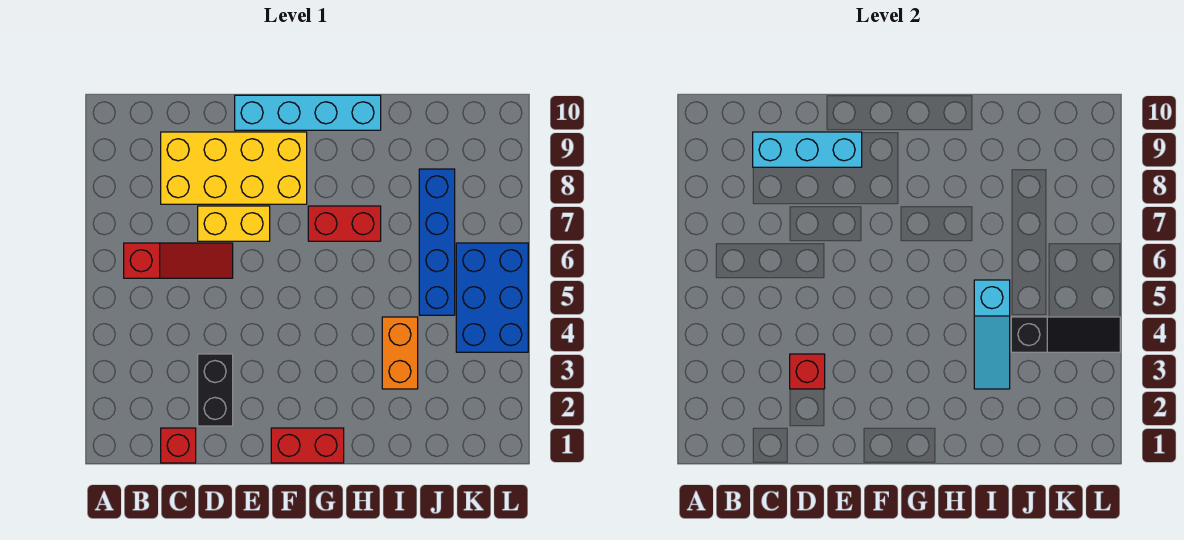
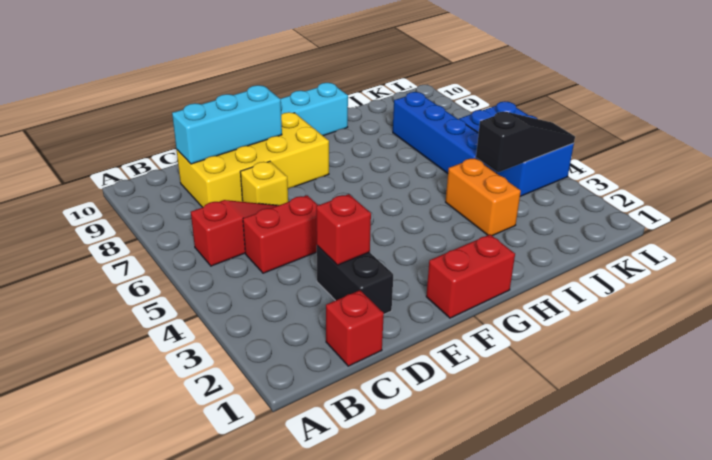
yellow brick D7:E7 level 1 -> yellow brick D7 level 1
red brick G7:H7 level 1 -> red brick C5:D5 level 1
cyan slope I3:I5 level 2 top 5 -> none

